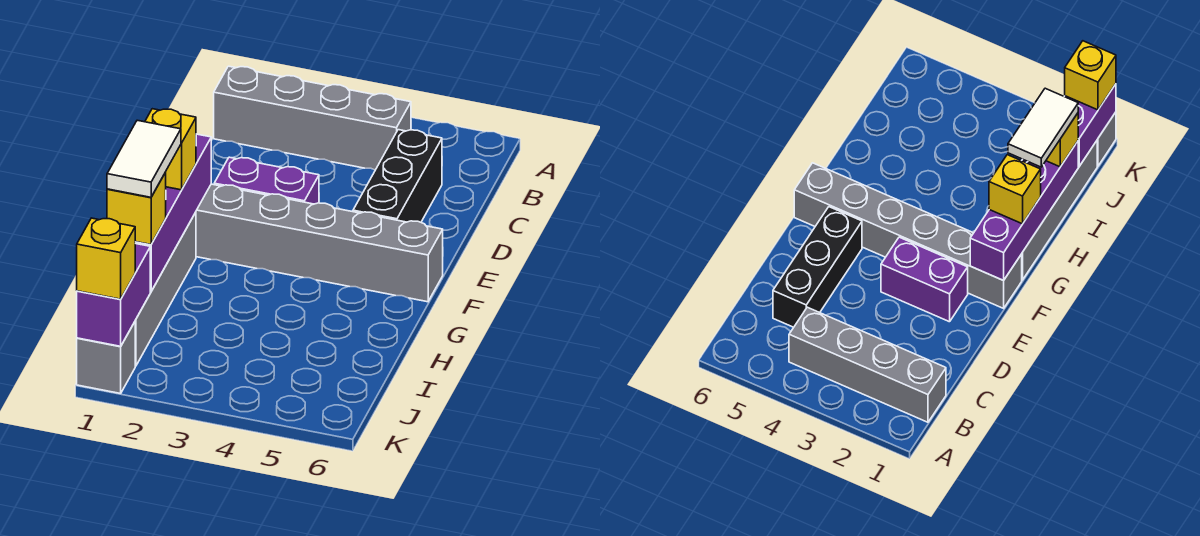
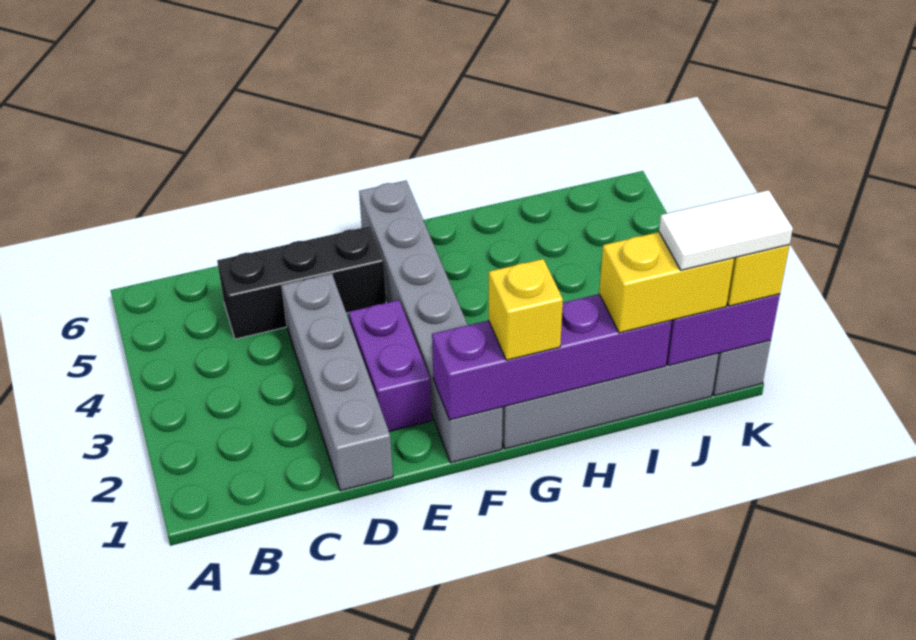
grey brick B1:B4 level 1 -> grey brick D1:D4 level 1
white tile H1:I1 level 4 -> white tile J1:K1 level 4
yellow brick I1 level 3 -> yellow brick I1:J1 level 3

